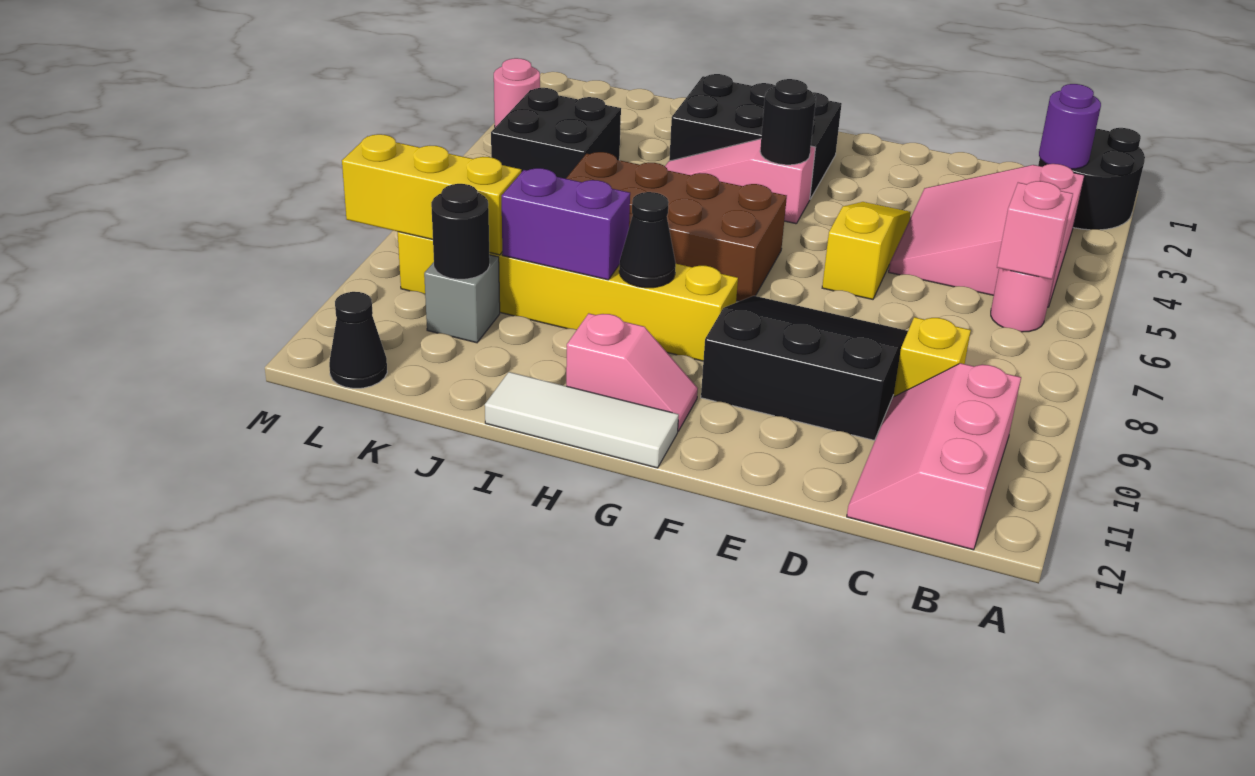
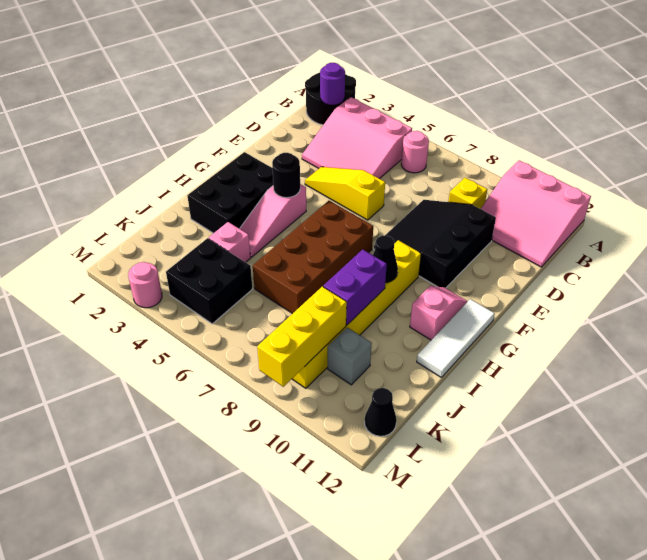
pink brick B6 level 2 -> pink brick J4 level 1
pink slope B10:C12 level 1 top B -> pink slope A10:C12 level 1 top A
black round brick K10 level 2 -> none

